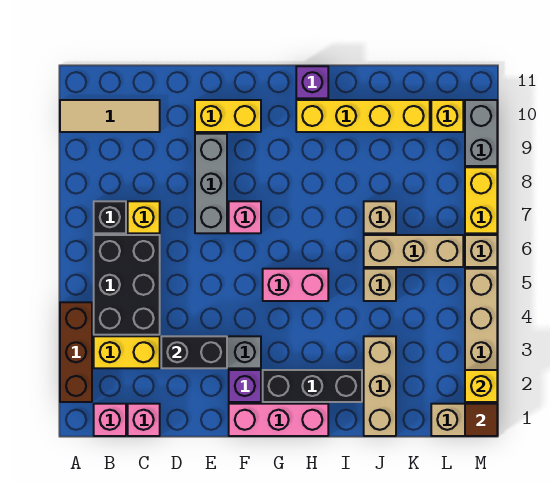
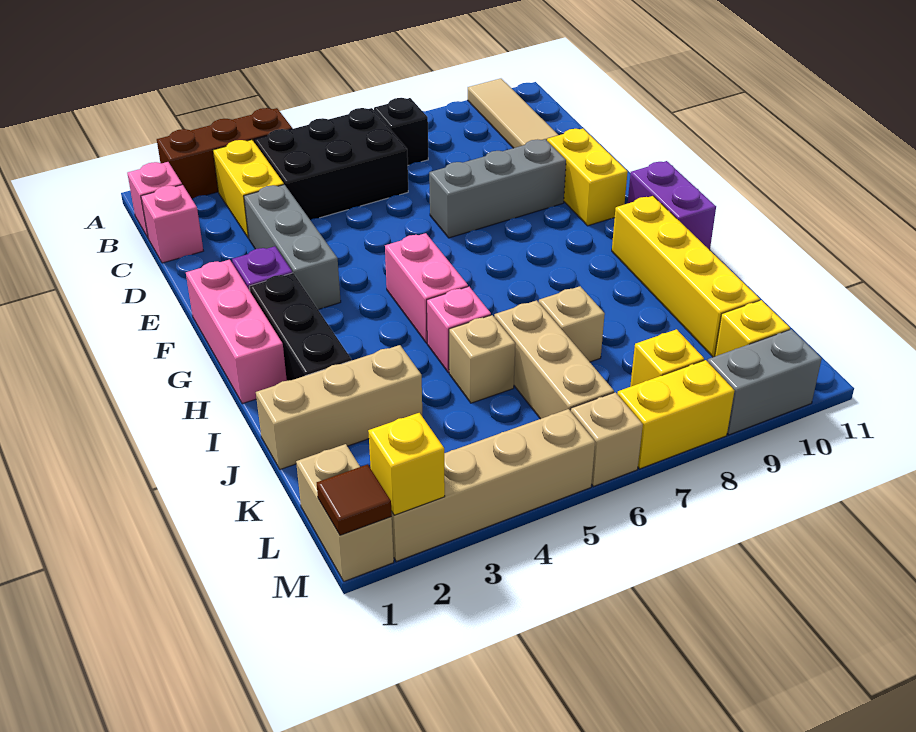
yellow brick C7 level 1 -> yellow brick L8 level 1
black brick D3:E3 level 2 -> none
pink brick F7 level 1 -> pink brick I5 level 1
purple brick H11 level 1 -> purple brick G11:H11 level 1

